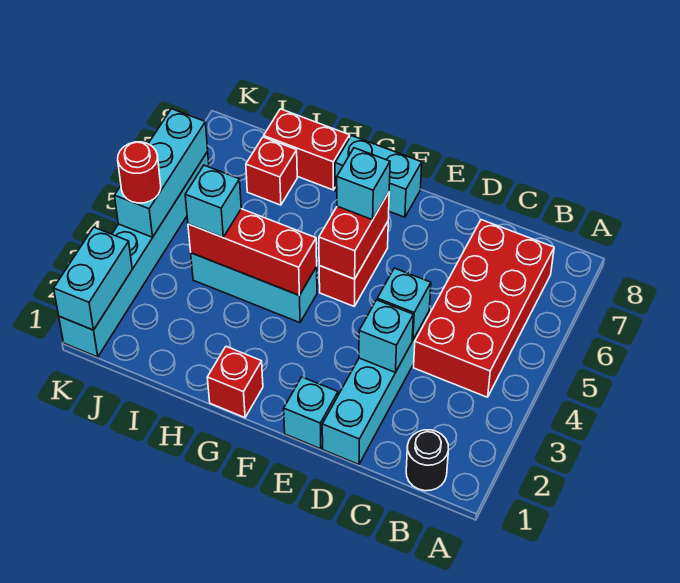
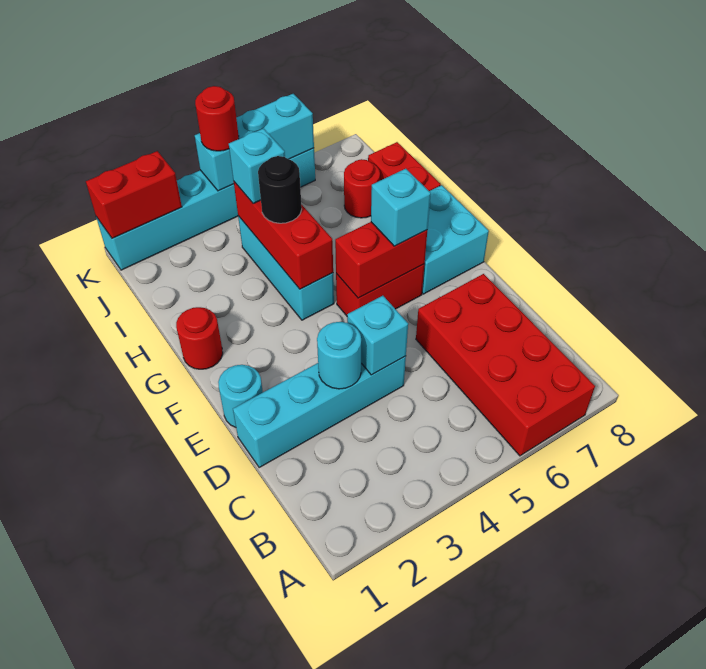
black round brick B1 level 1 -> black round brick H4 level 3
red brick B4:C7 level 1 -> red brick A6:D7 level 1
cyan brick D3 level 2 -> cyan round brick D3 level 2
cyan brick E1 level 1 -> cyan round brick E1 level 1
cyan brick F8:G8 level 1 -> cyan brick F7:G8 level 1
red brick G1 level 1 -> red round brick G1 level 1
red brick I7 level 1 -> red round brick I7 level 1
cyan brick K1:K2 level 2 -> red brick K1:K2 level 2

